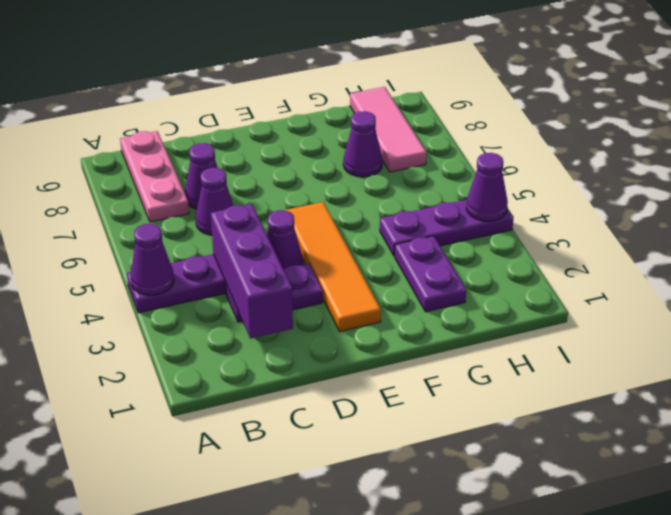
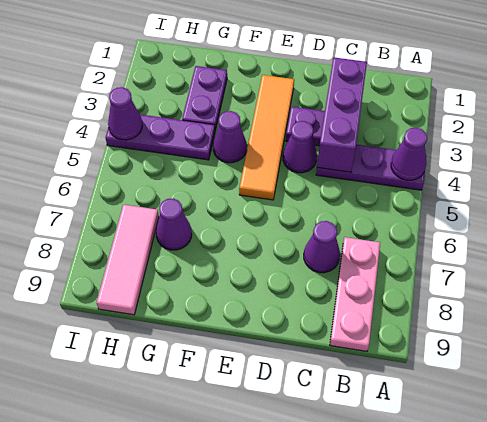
purple cone C6 level 1 -> purple cone F4 level 1

